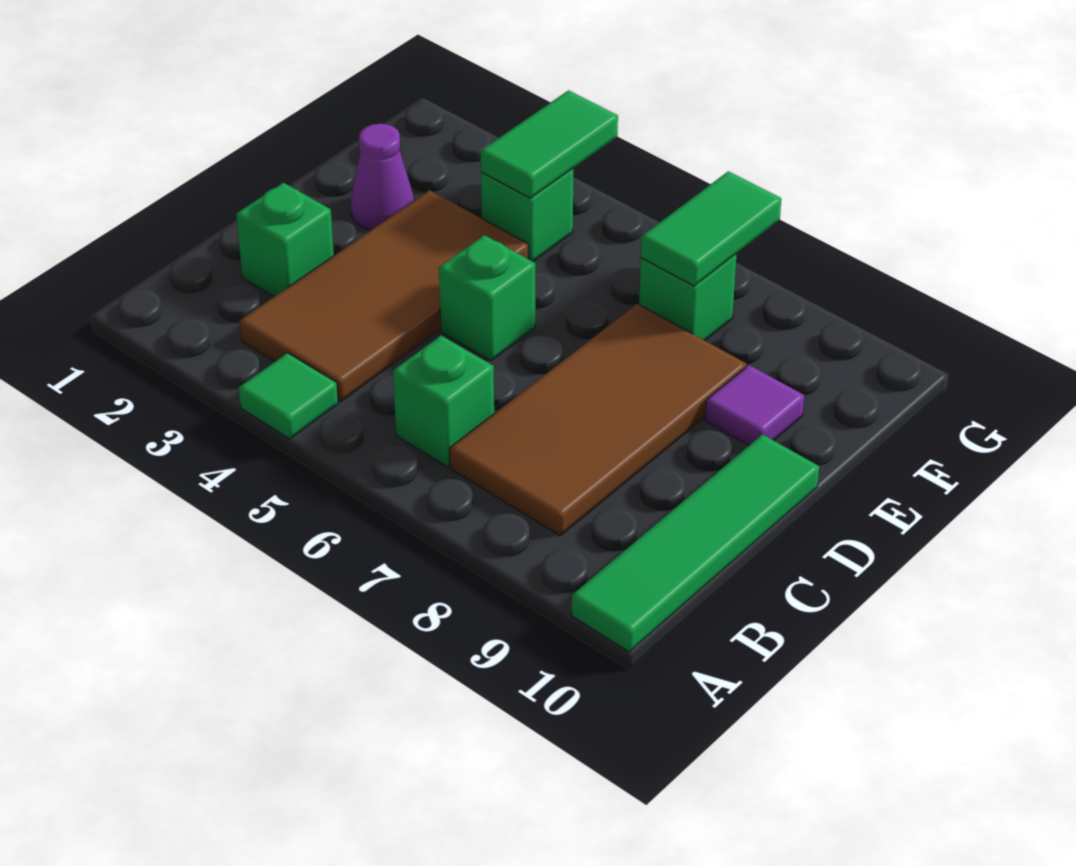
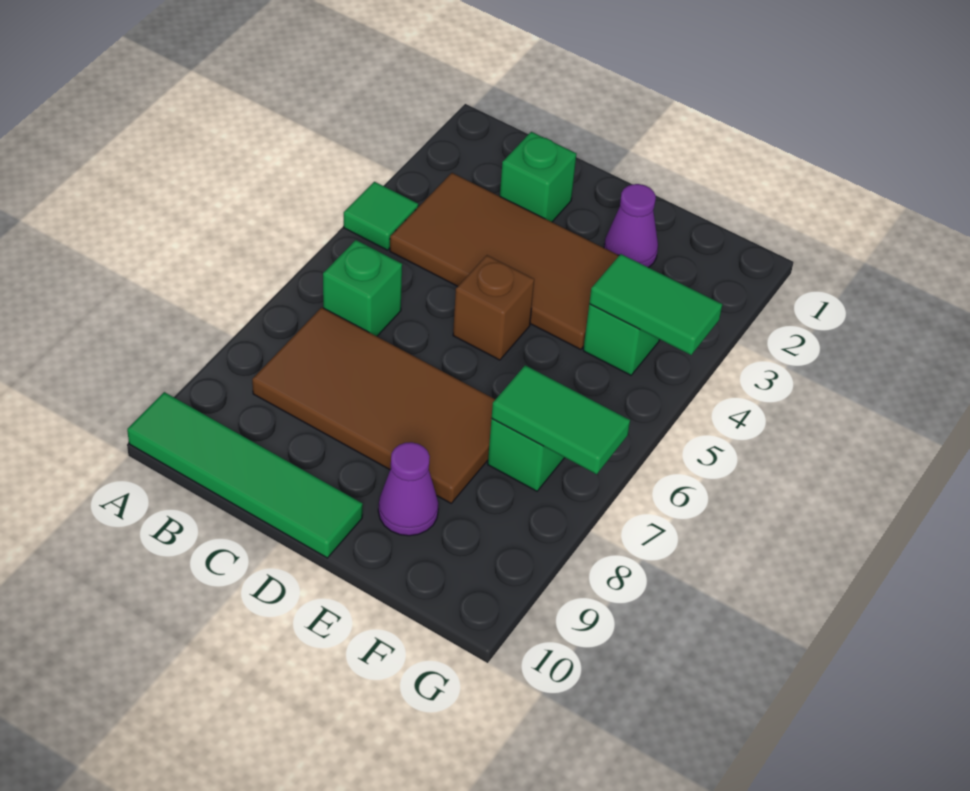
green brick D5 level 1 -> brown brick D5 level 1
purple tile E9 level 1 -> purple cone E9 level 1

